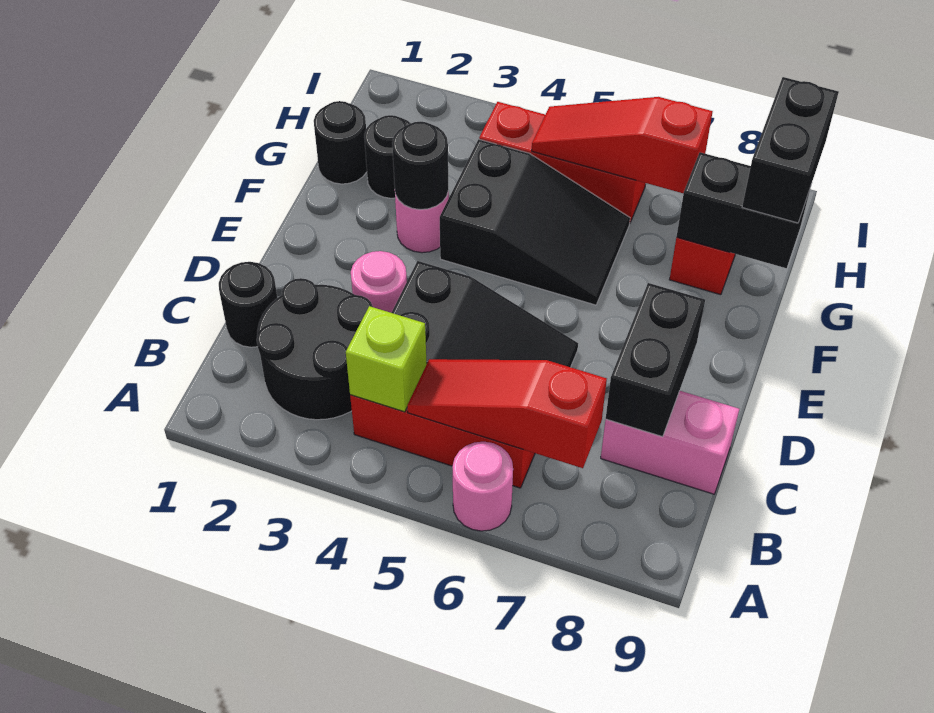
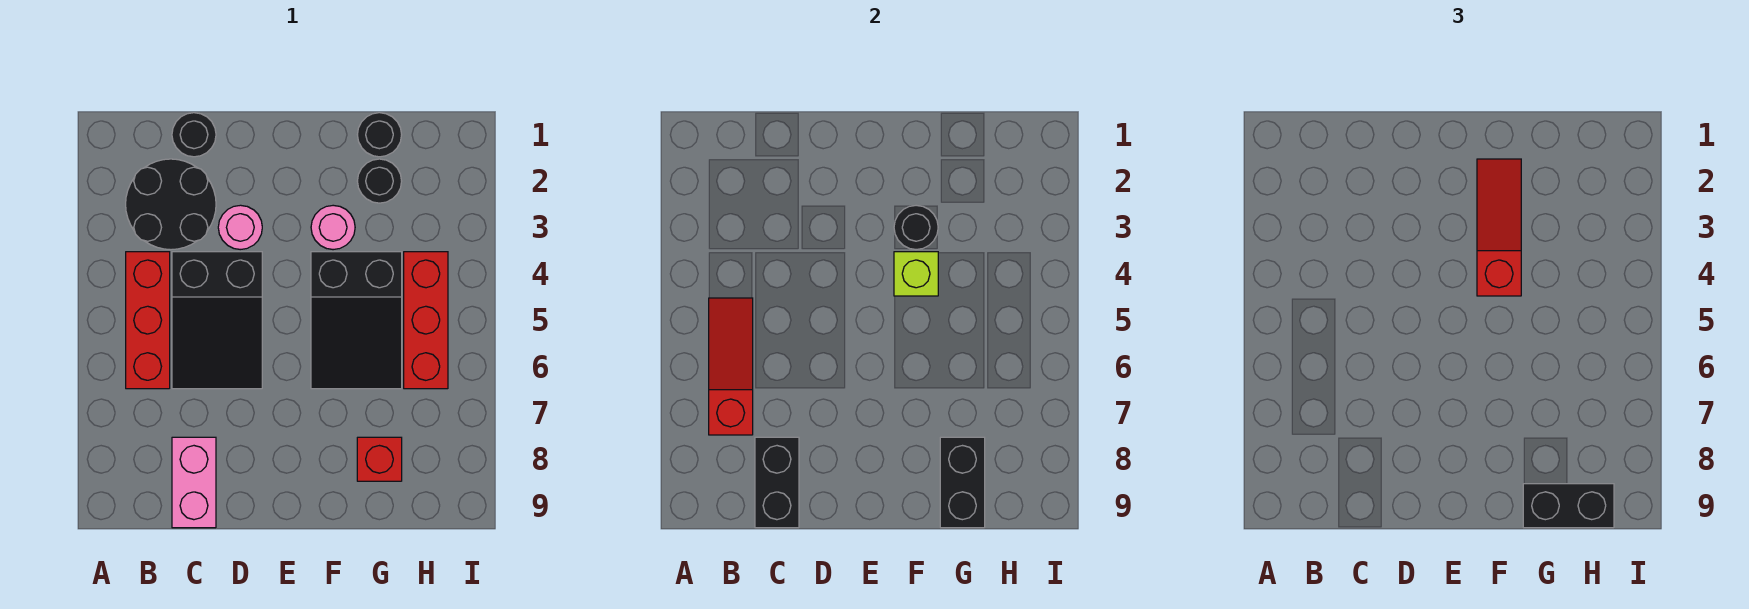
pink round brick A6 level 1 -> none
lime brick B4 level 2 -> lime brick F4 level 2
black brick C8:D8 level 2 -> black brick C8:C9 level 2
red slope H5:H7 level 2 top 7 -> red slope F2:F4 level 3 top 4

